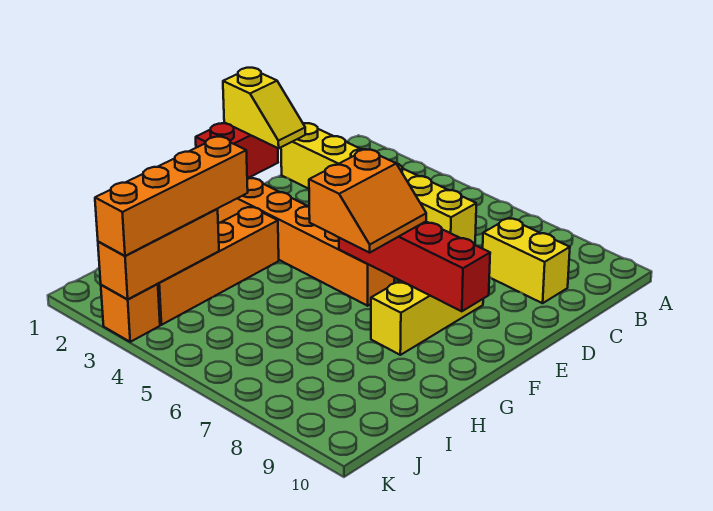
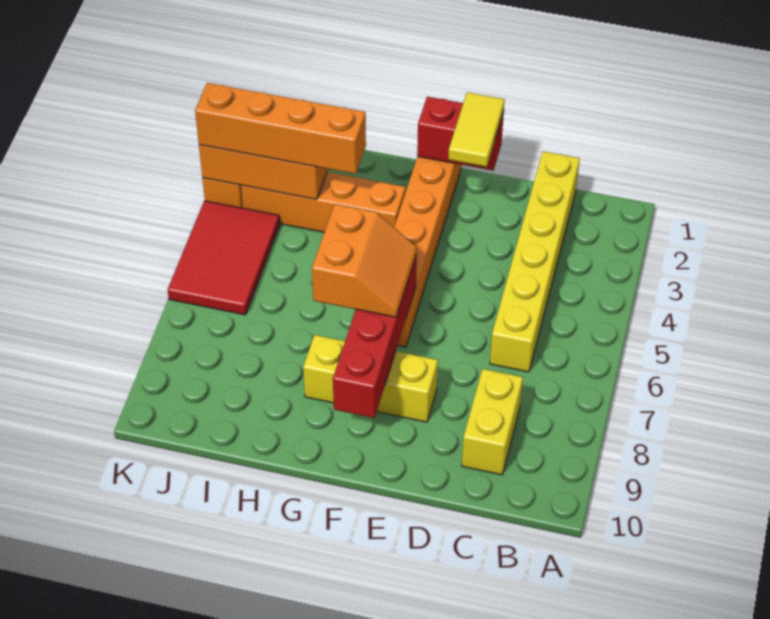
yellow slope E1:E2 level 3 top 1 -> yellow tile E1:E2 level 3
orange slope F6:G7 level 3 top 6 -> orange slope F6:G7 level 3 top G
none -> red tile J4:K6 level 1

